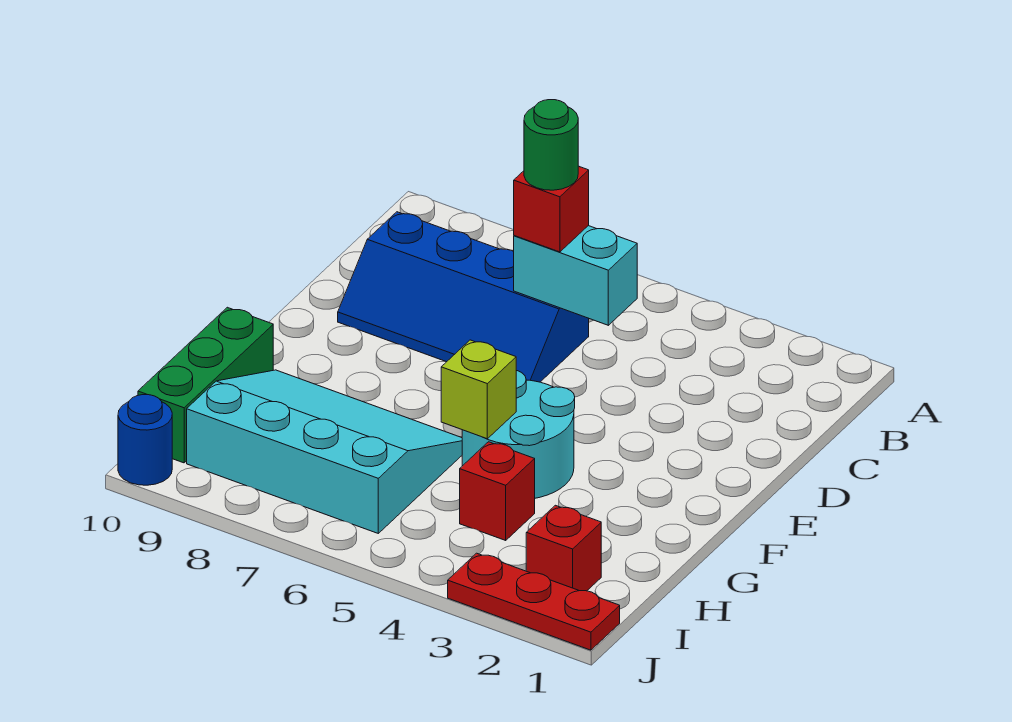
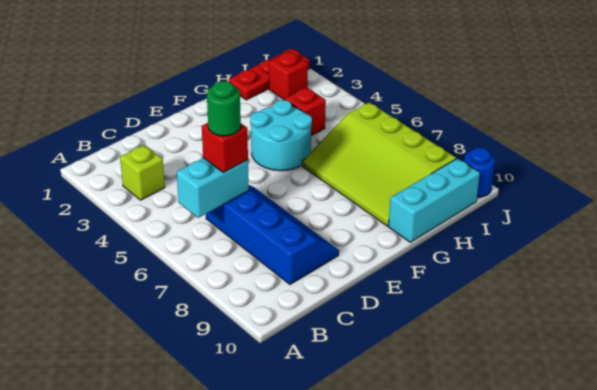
cyan brick C5:C6 level 2 -> cyan brick B6:C6 level 2
lime brick G5 level 2 -> lime brick B3 level 1
cyan slope G6:I9 level 1 top I -> lime slope G6:I9 level 1 top I
green brick G10:I10 level 1 -> cyan brick G10:I10 level 1
red plate J1:J3 level 1 -> red plate H1:J1 level 1

